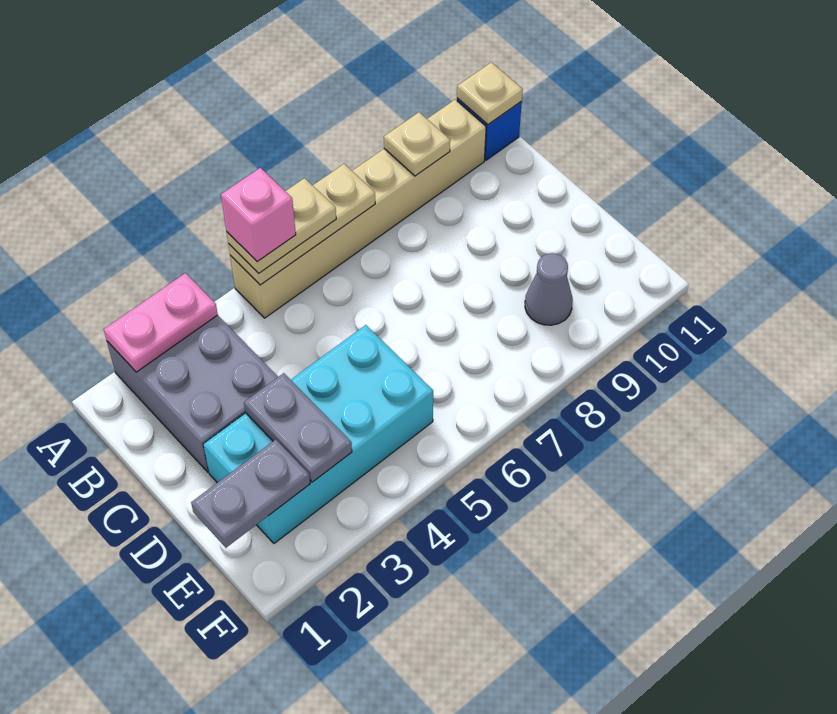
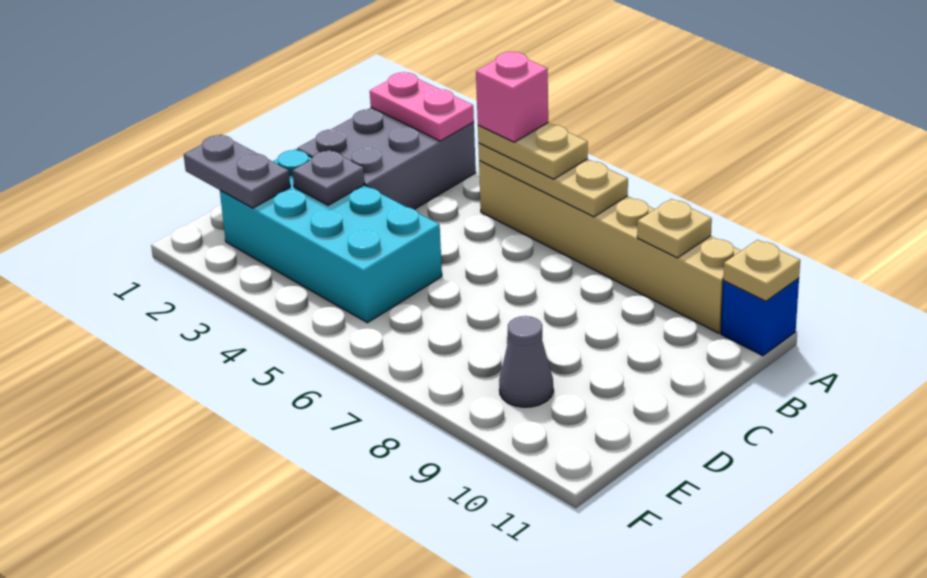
grey plate D3:E3 level 2 -> grey plate D3 level 2

